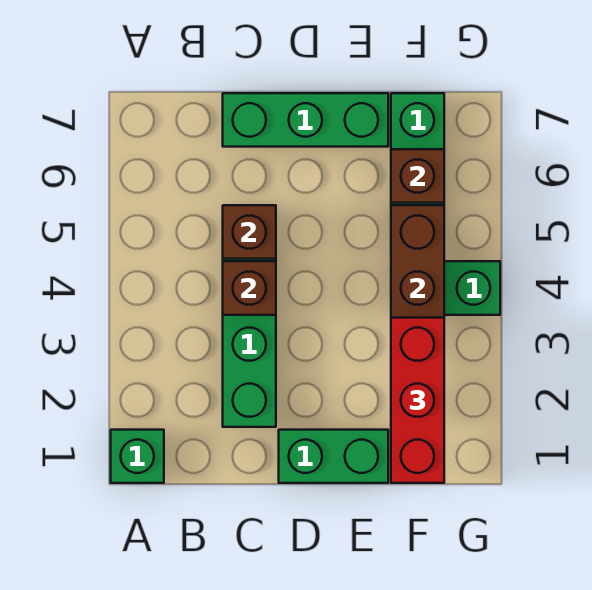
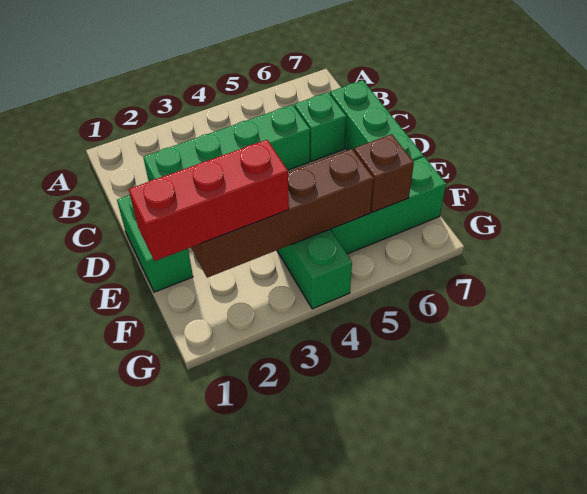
green brick A1 level 1 -> green brick C6 level 1
brown brick C4 level 2 -> none
brown brick C5 level 2 -> none

